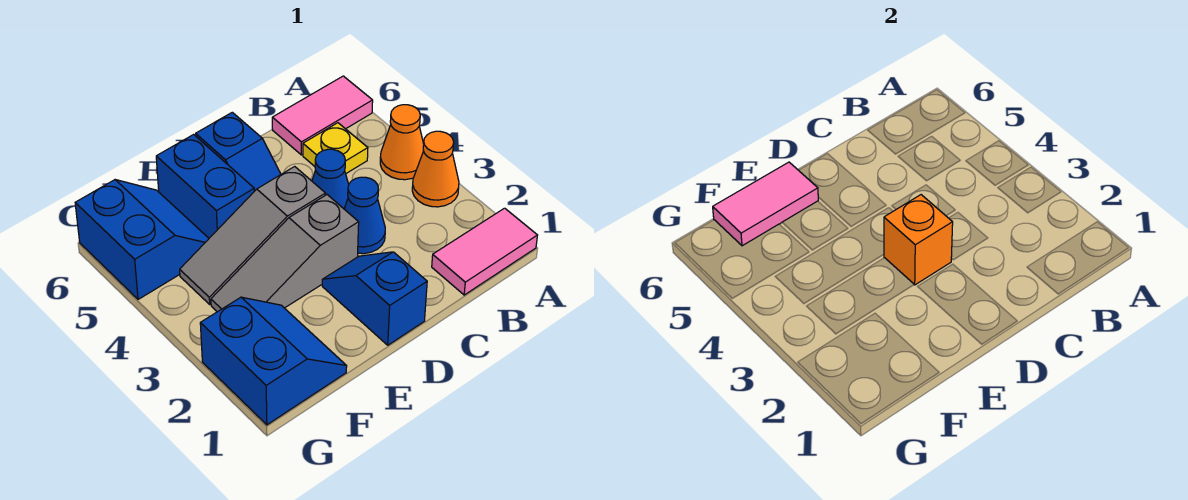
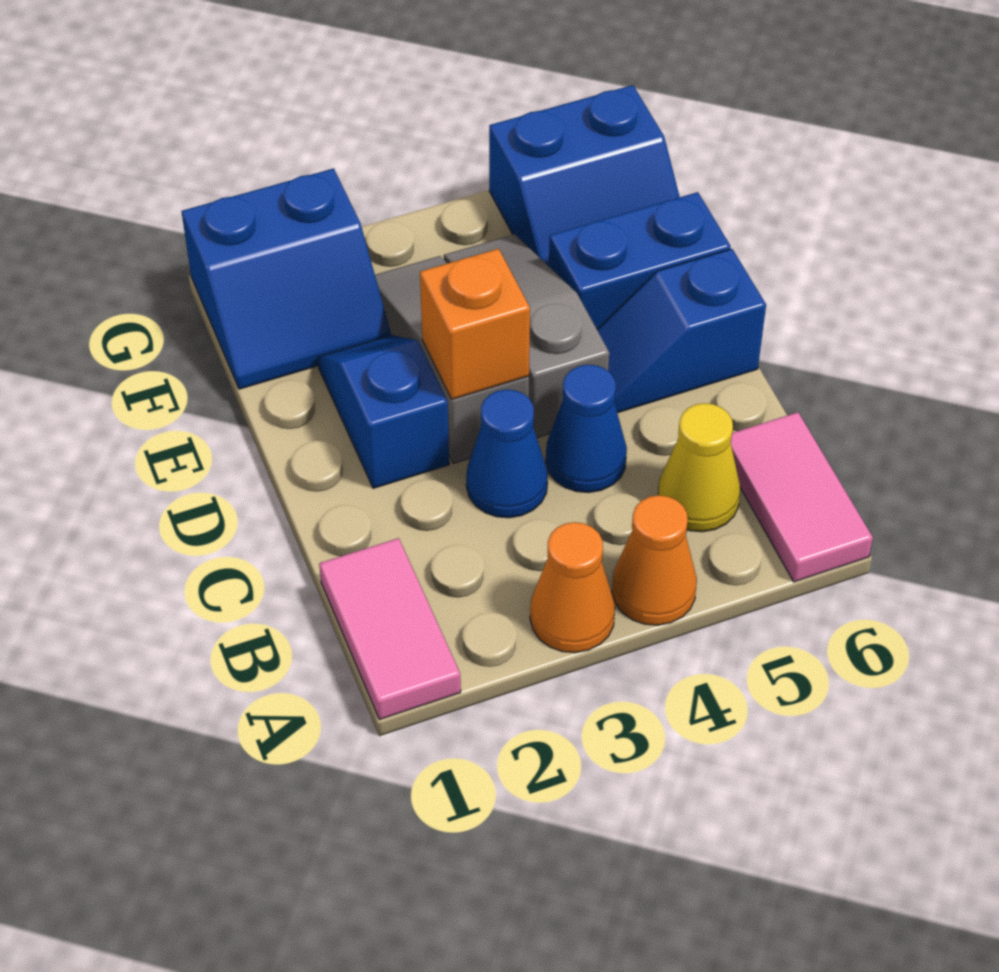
yellow plate B5 level 1 -> yellow cone B5 level 1
blue slope D1:D2 level 1 top 1 -> blue slope D2:E2 level 1 top D
pink tile E6:F6 level 2 -> none

